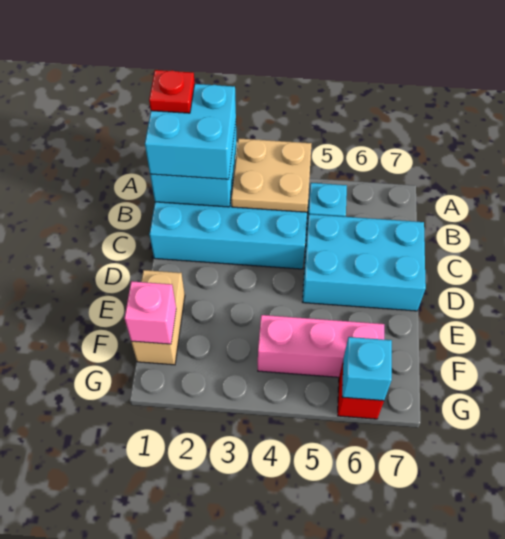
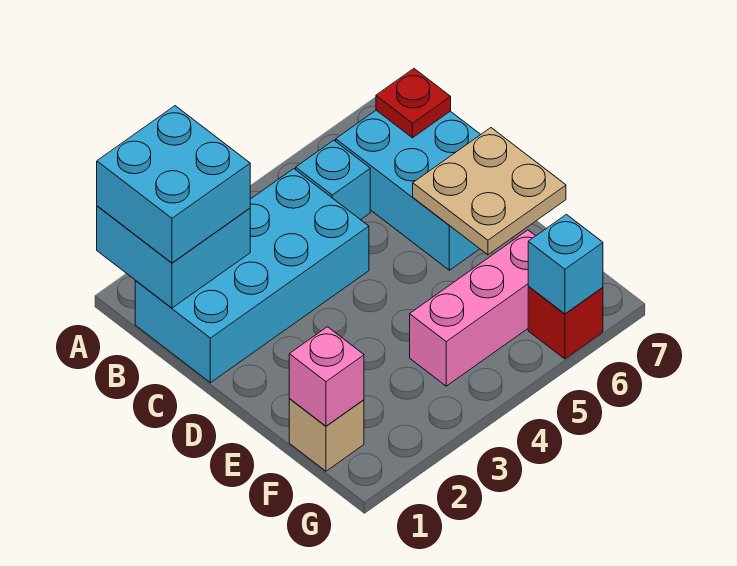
red plate A1 level 4 -> red plate B7 level 2
tan plate A3:B4 level 2 -> tan plate D6:E7 level 2
cyan brick C5:D7 level 1 -> cyan brick B6:D7 level 1
tan brick E1:F1 level 1 -> tan brick F1 level 1

